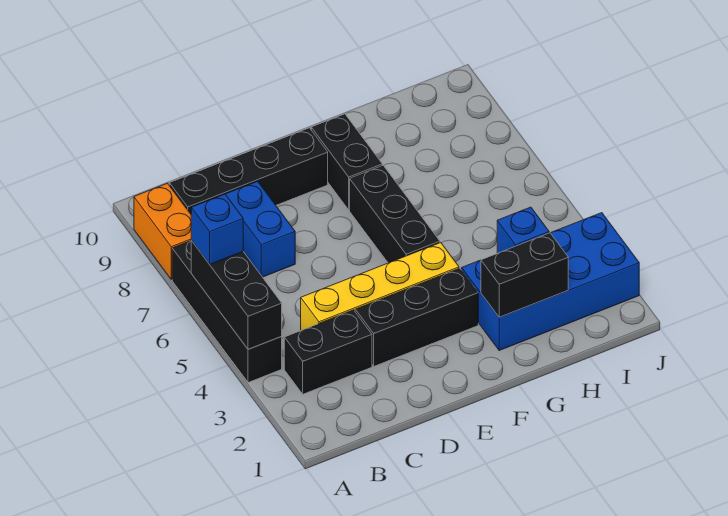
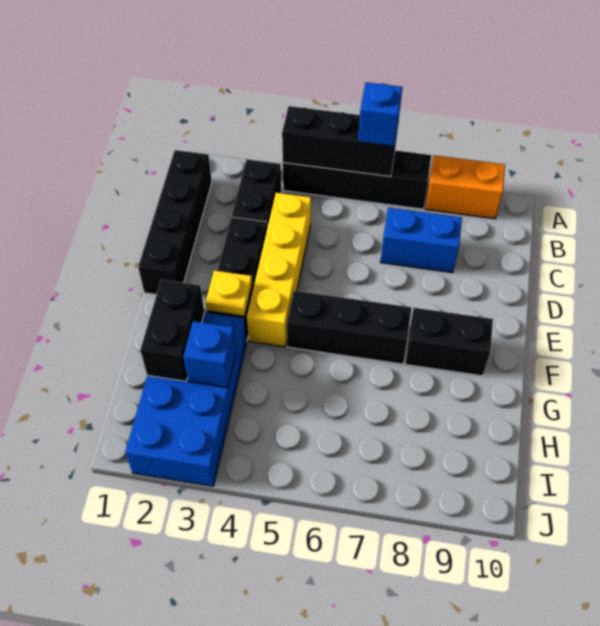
black brick B9:E9 level 1 -> black brick B1:E1 level 1
none -> yellow plate F3 level 2

